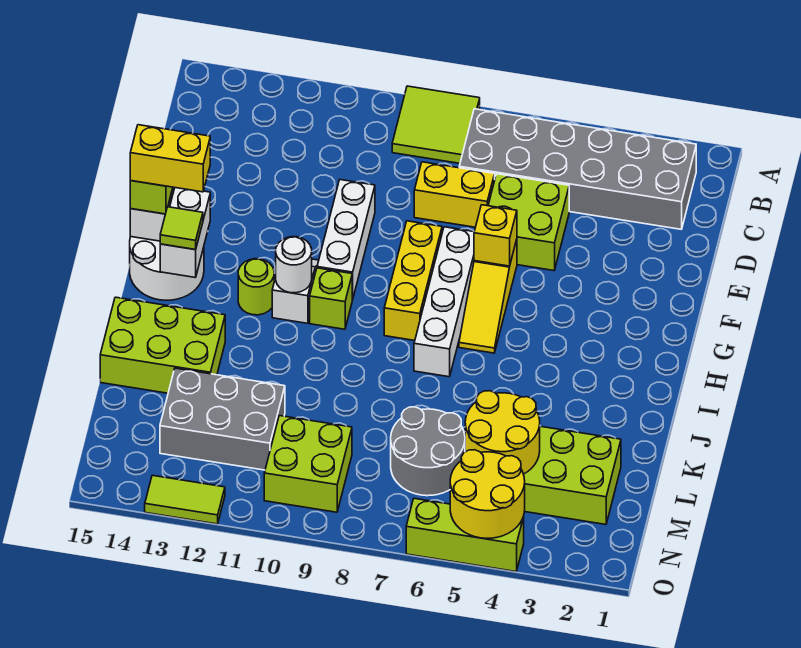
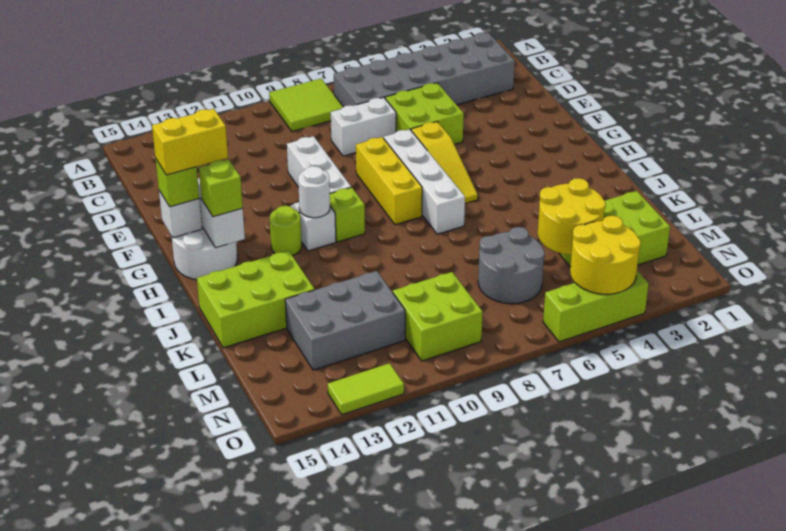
yellow brick D7:D8 level 1 -> white brick D7:D8 level 1
yellow brick F6 level 2 -> none
lime tile H14 level 3 -> lime brick H14 level 3

